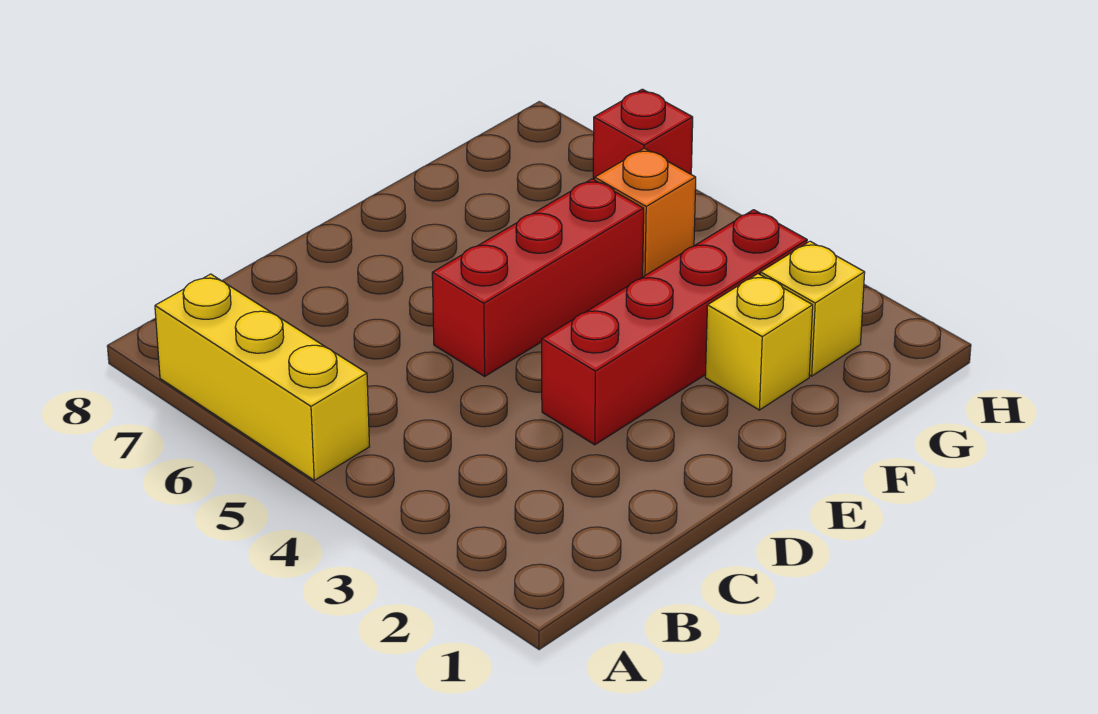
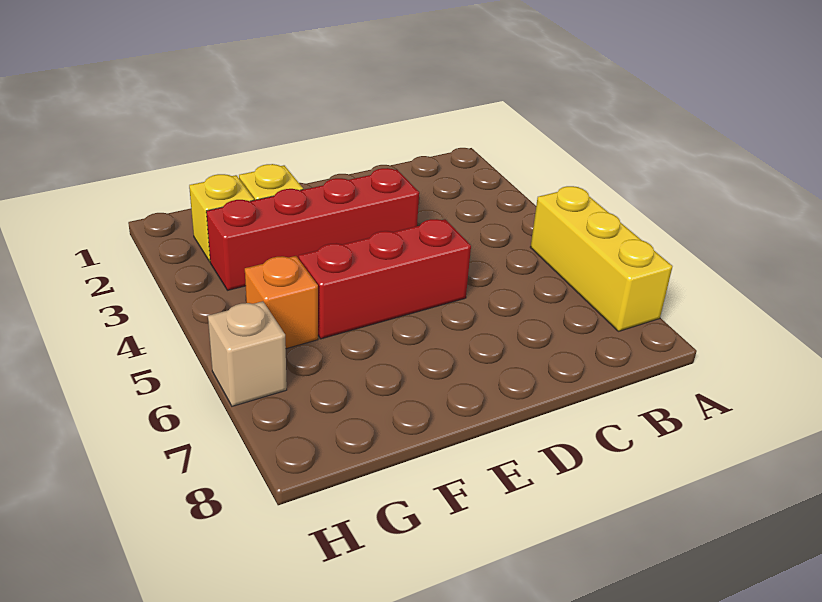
red brick H6 level 1 -> tan brick H6 level 1

